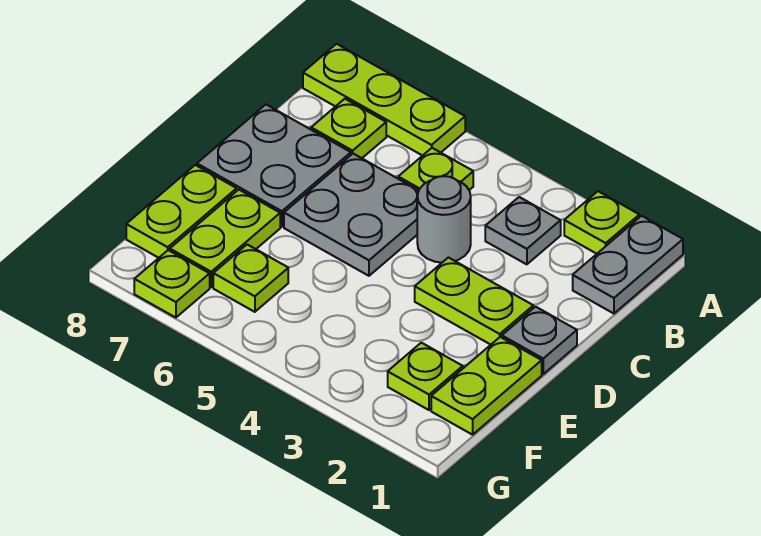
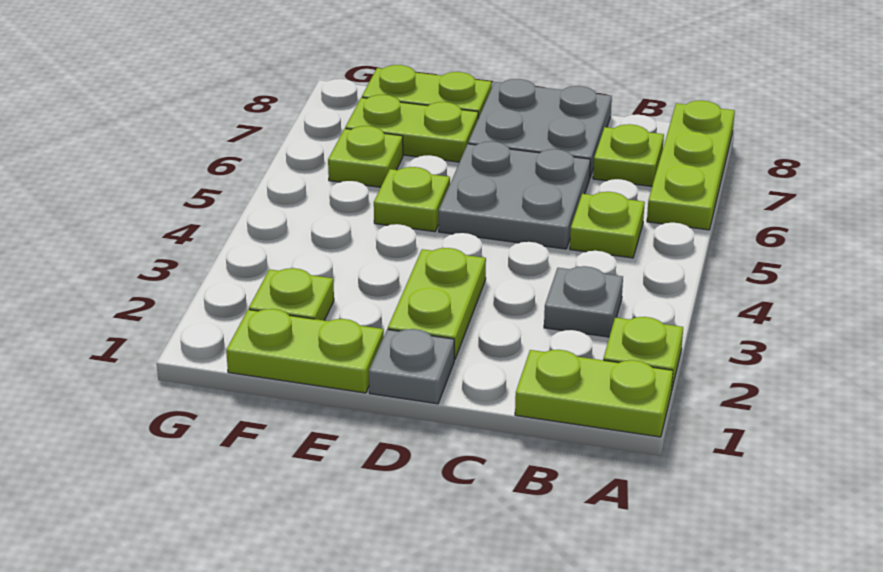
grey plate A1:B1 level 1 -> lime plate A1:B1 level 1
grey round brick C4 level 1 -> none
lime plate G7 level 1 -> lime plate E5 level 1

